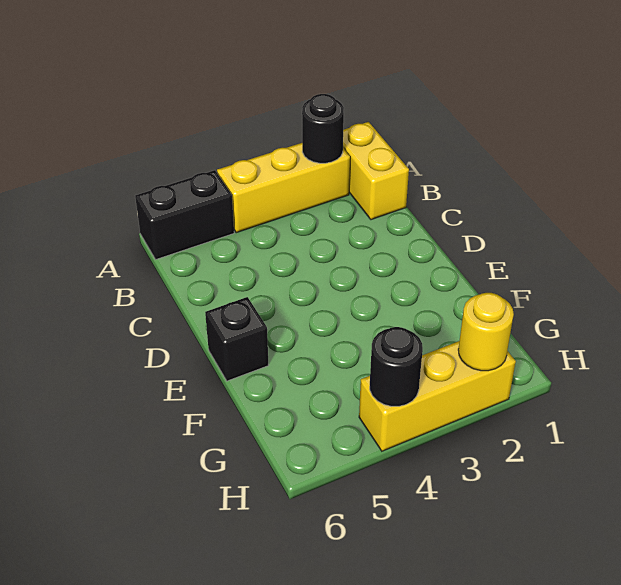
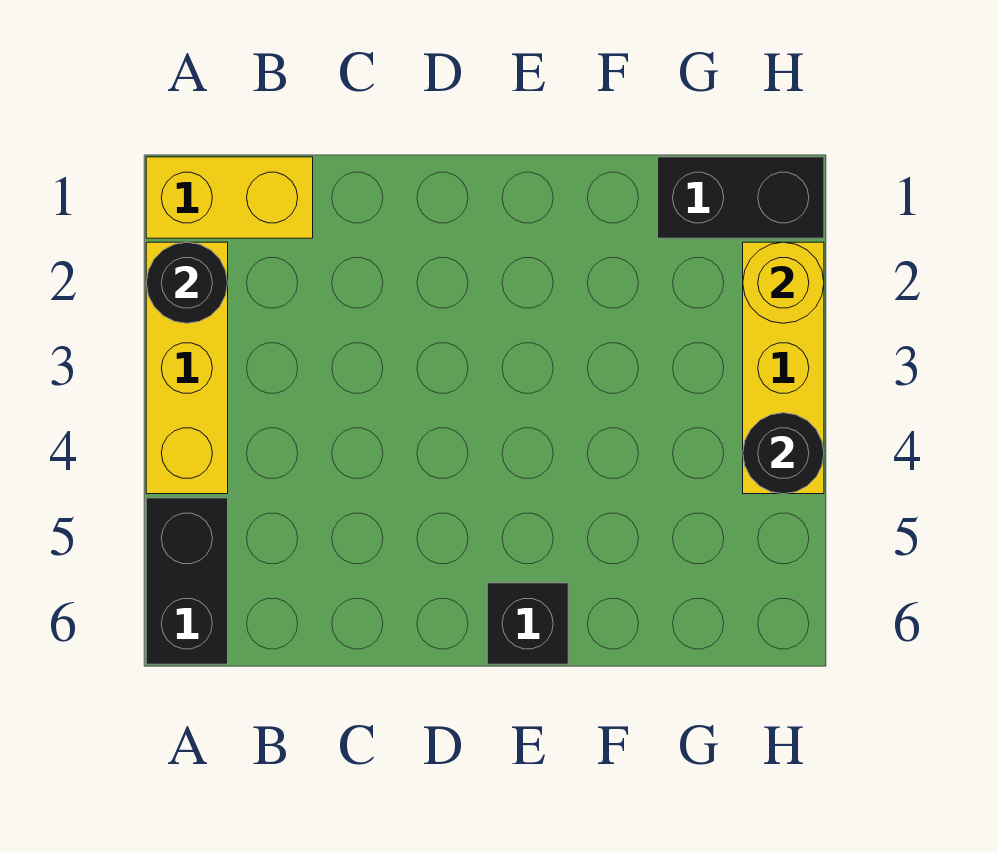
none -> black brick G1:H1 level 1

